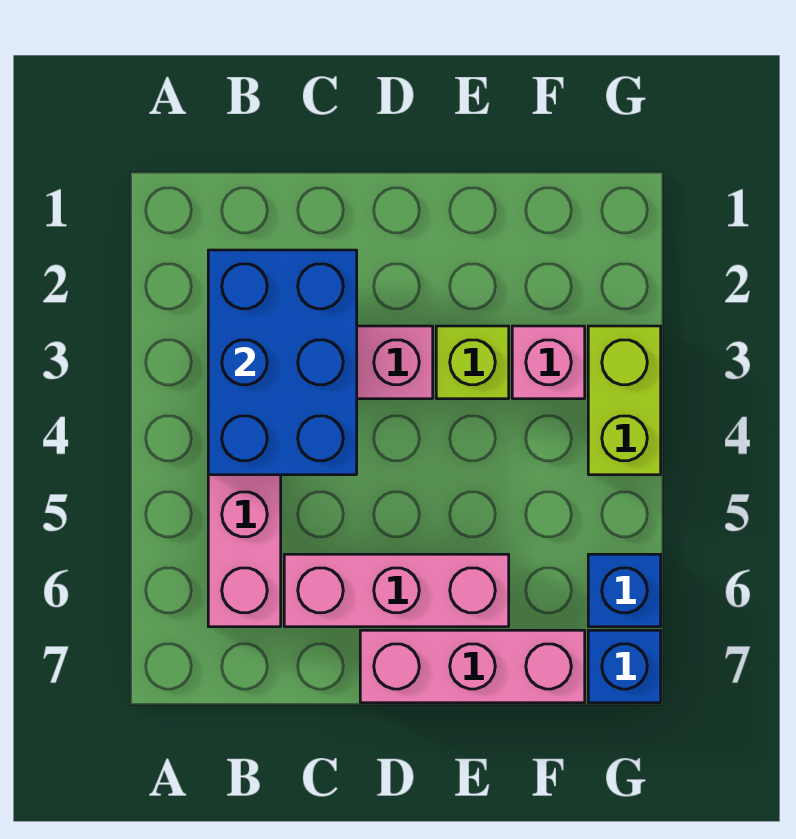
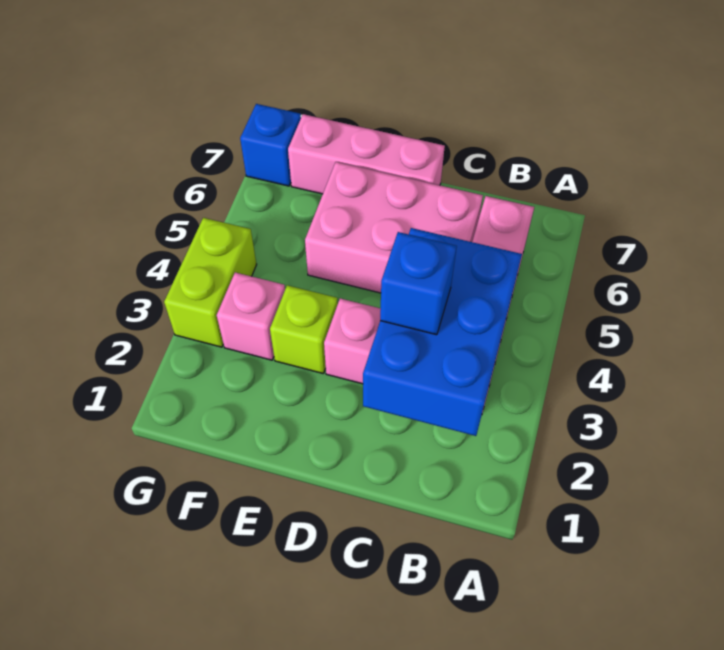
pink brick C6:E6 level 1 -> pink brick C5:E6 level 1
blue brick G6 level 1 -> blue brick C3 level 3

